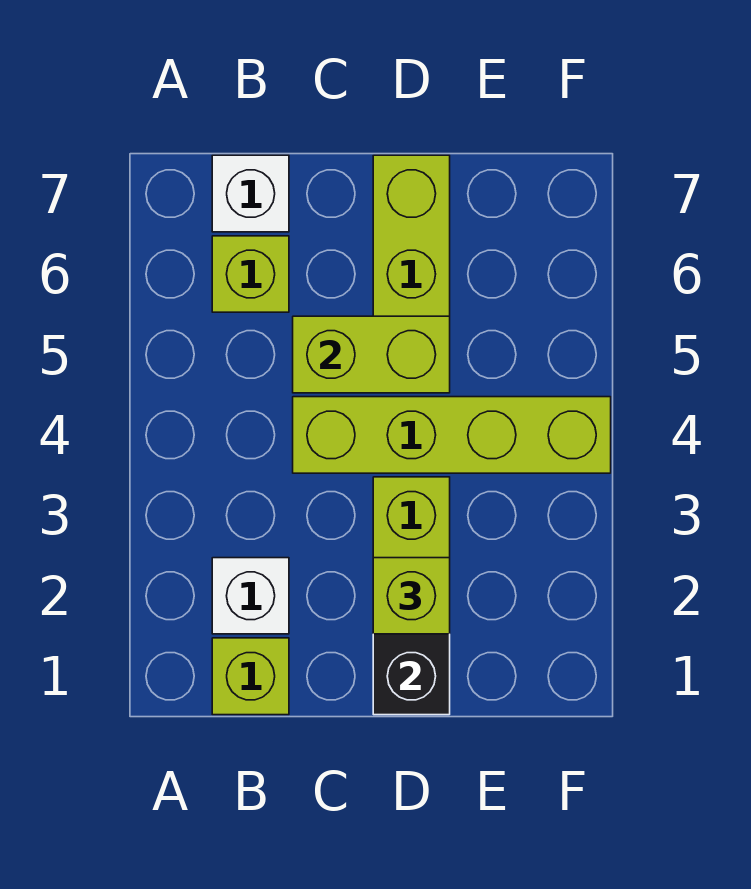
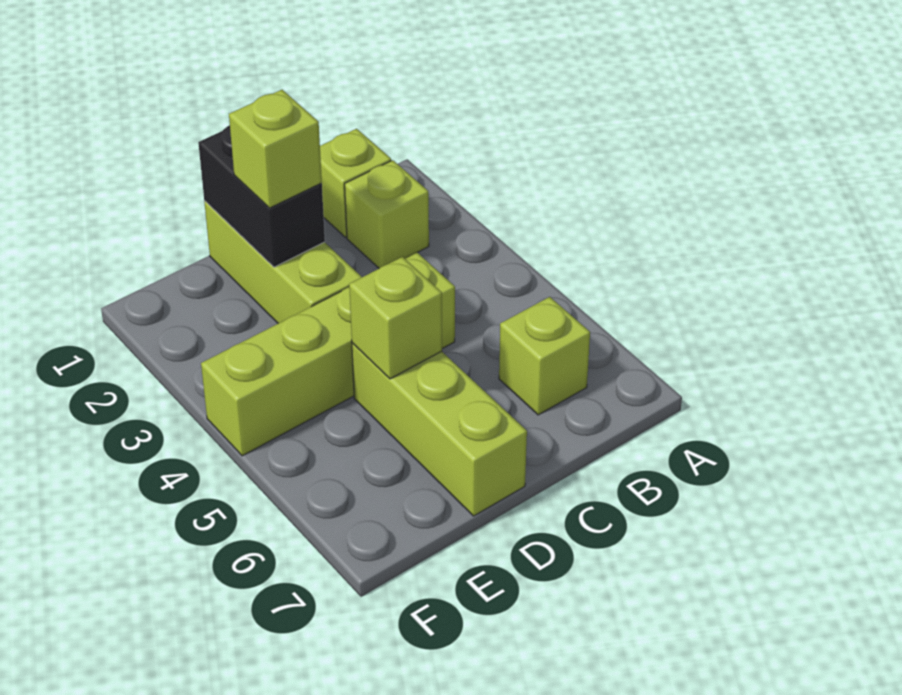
white brick B2 level 1 -> lime brick B2 level 1
white brick B7 level 1 -> none
lime brick C5:D5 level 2 -> lime brick D5 level 2

